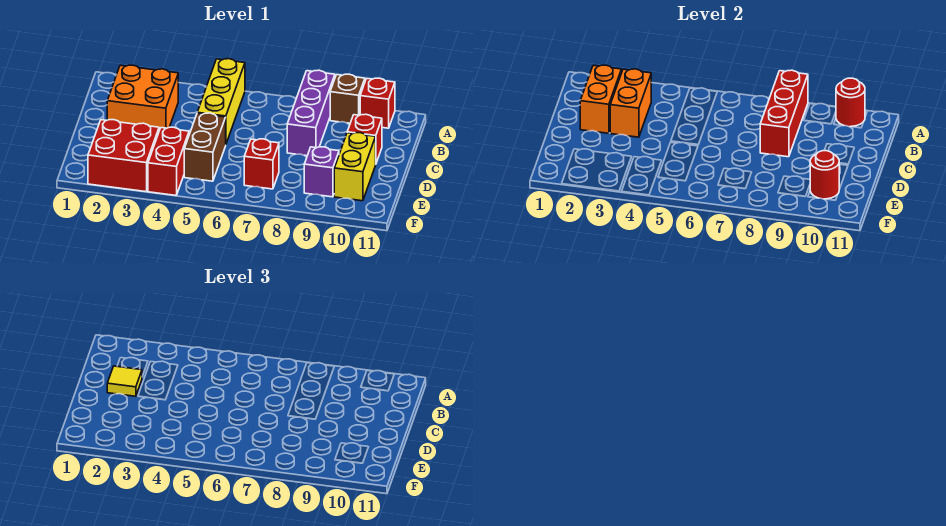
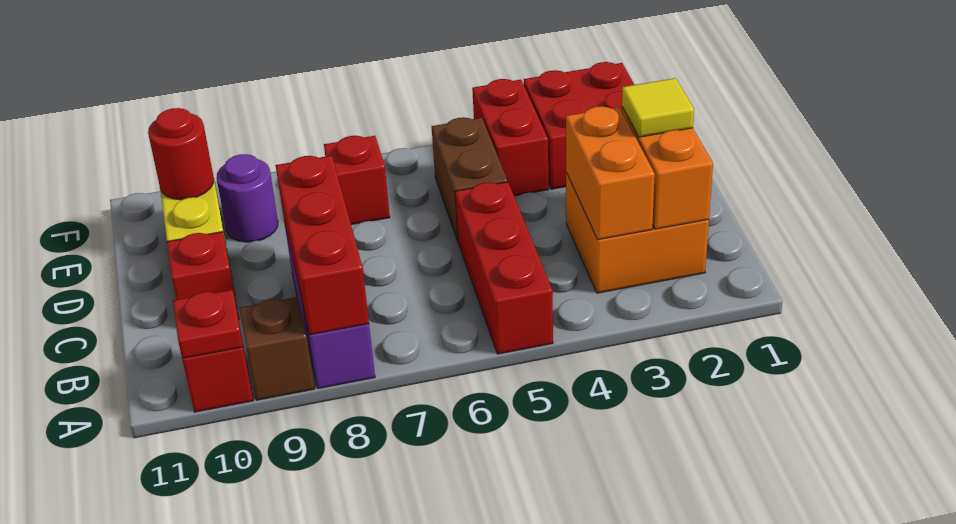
yellow brick A5:C5 level 1 -> red brick A5:C5 level 1
red round brick A10 level 2 -> red plate A10 level 2
purple brick E9 level 1 -> purple round brick E9 level 1

